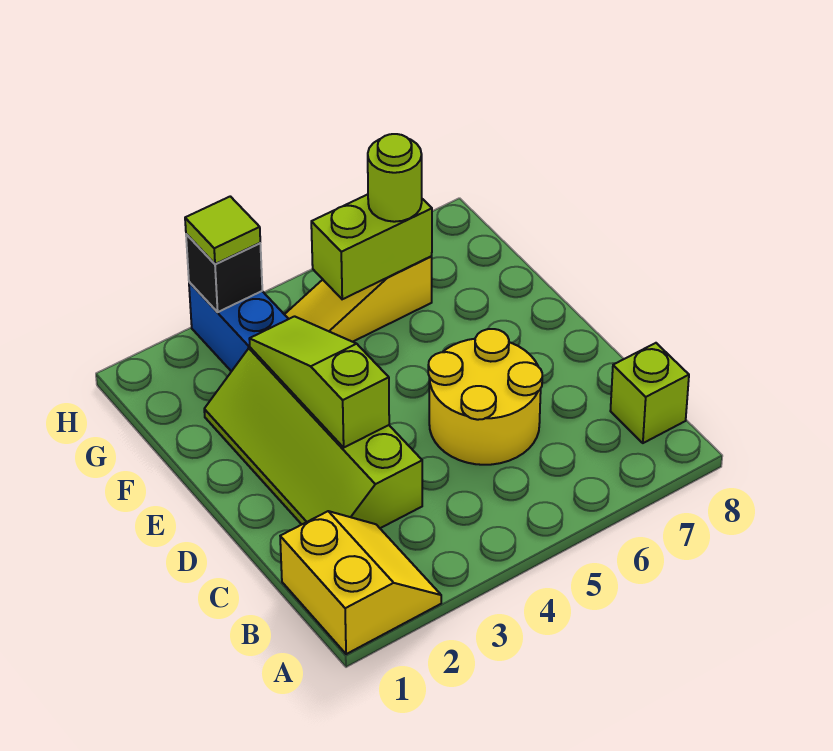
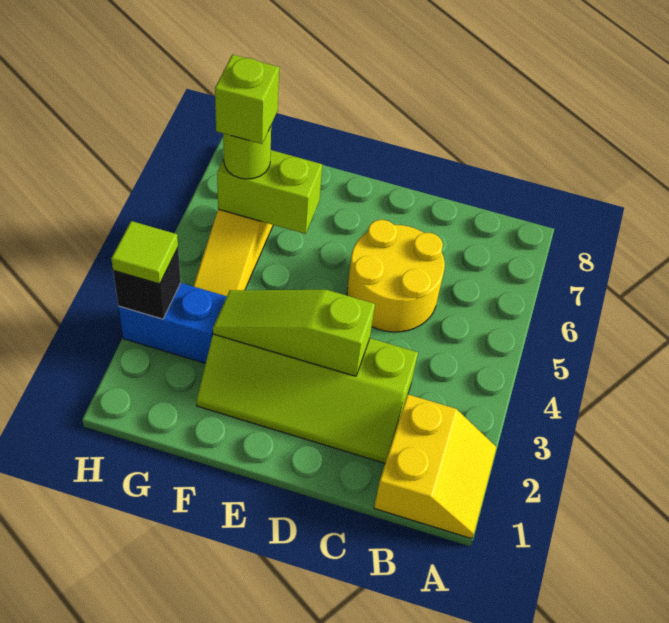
yellow slope A1:B2 level 1 top 1 -> yellow slope A1:B2 level 1 top B
lime brick B8 level 1 -> lime brick G6 level 4
lime brick G5:G6 level 2 -> lime brick F6:G6 level 2

